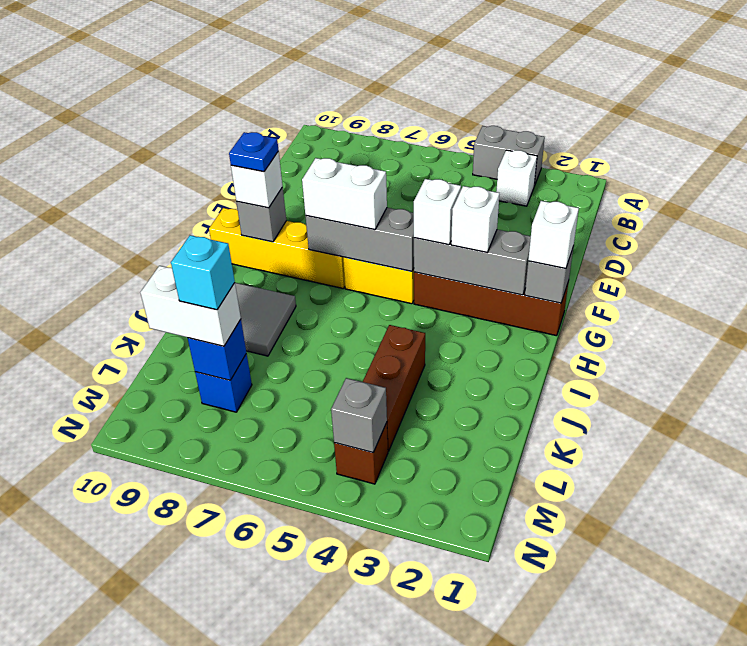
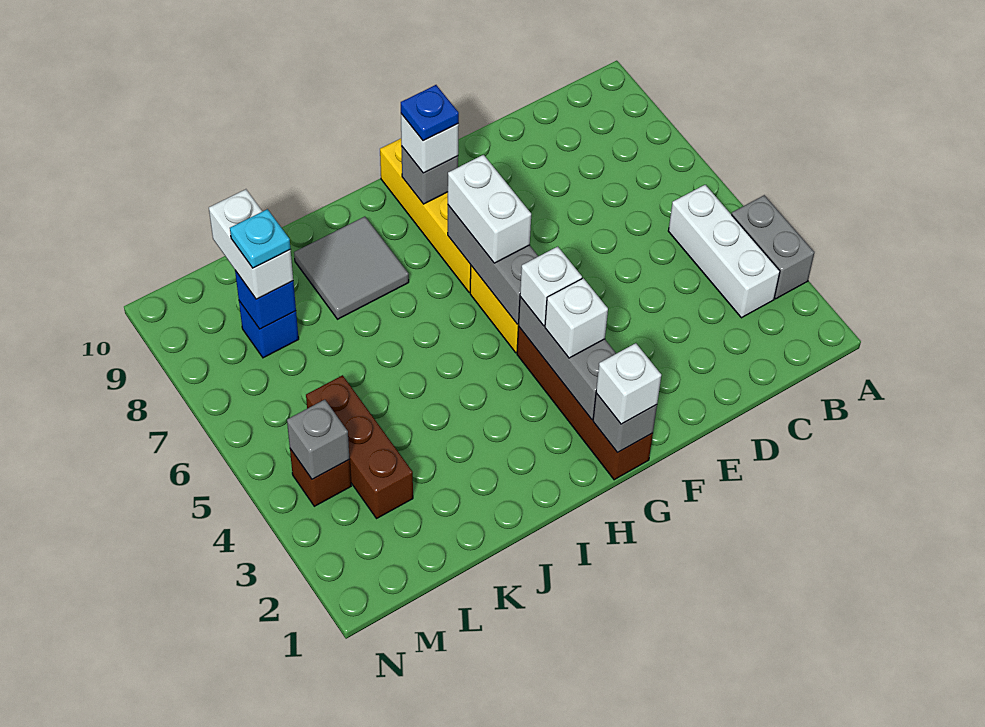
white brick B3 level 1 -> white brick B3:B5 level 1
brown brick J4:L4 level 1 -> brown brick L3:L5 level 1
cyan brick L8 level 4 -> cyan plate L8 level 4

